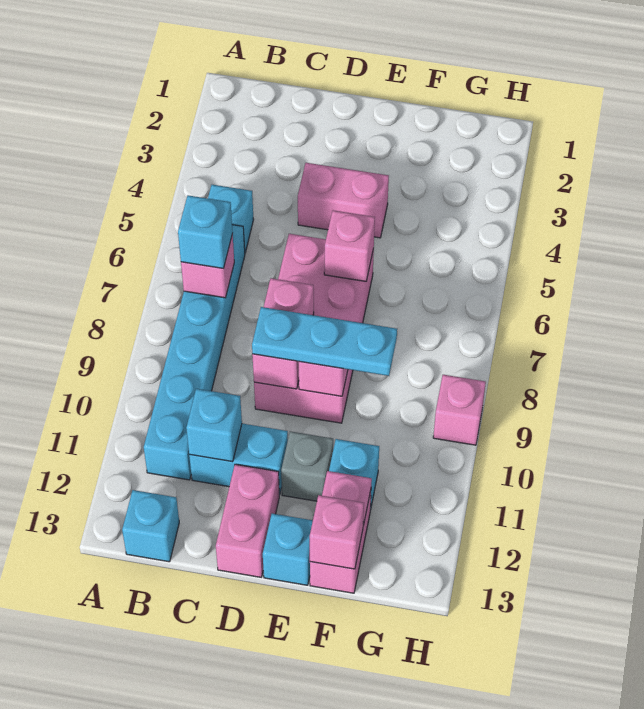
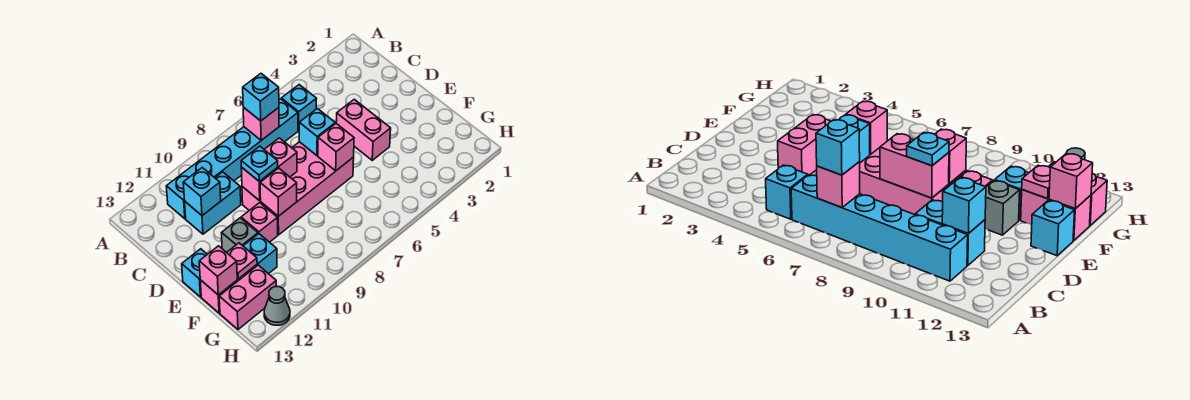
cyan brick B13 level 1 -> cyan brick D6 level 2
cyan brick C11:D11 level 1 -> cyan brick C10:C11 level 1
cyan plate D9:F9 level 3 -> cyan plate D9 level 3
pink brick D12:D13 level 1 -> pink brick G12:G13 level 1
pink brick H9 level 1 -> pink brick E10 level 1
none -> grey cone H12 level 1

